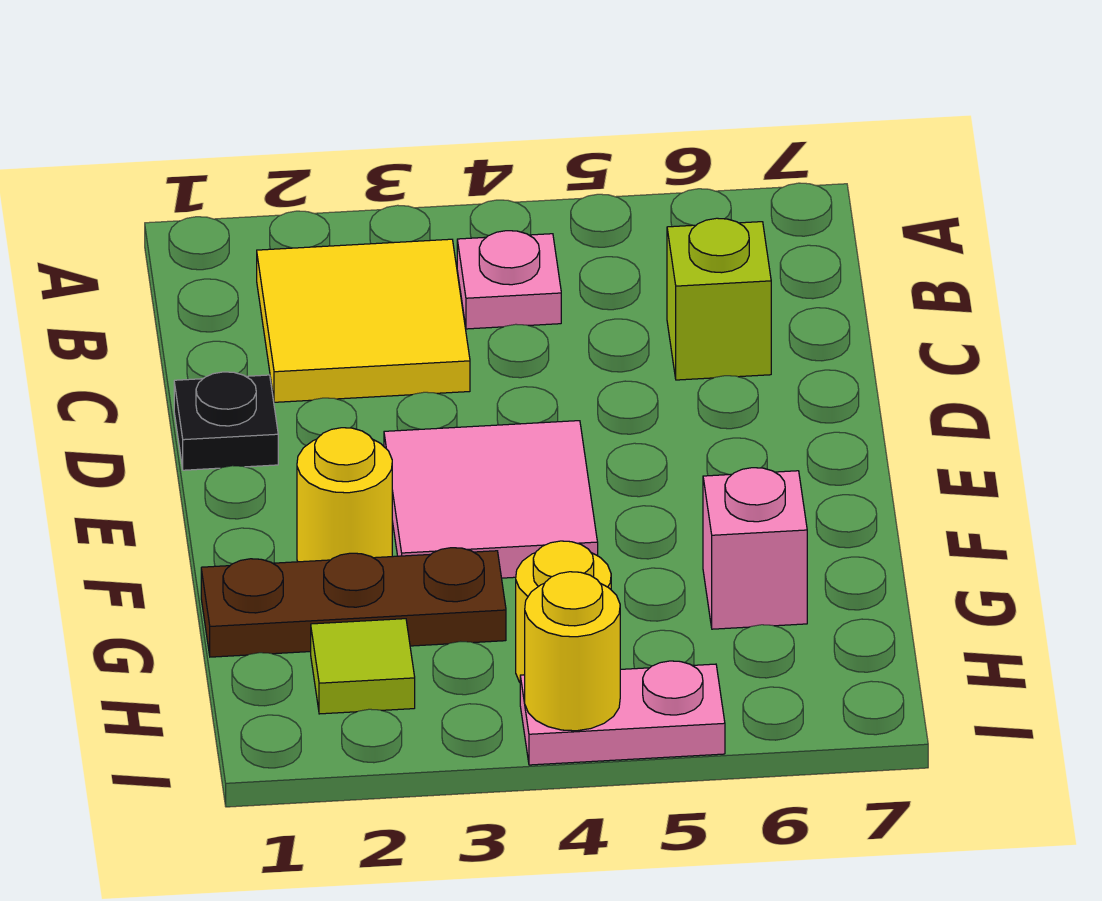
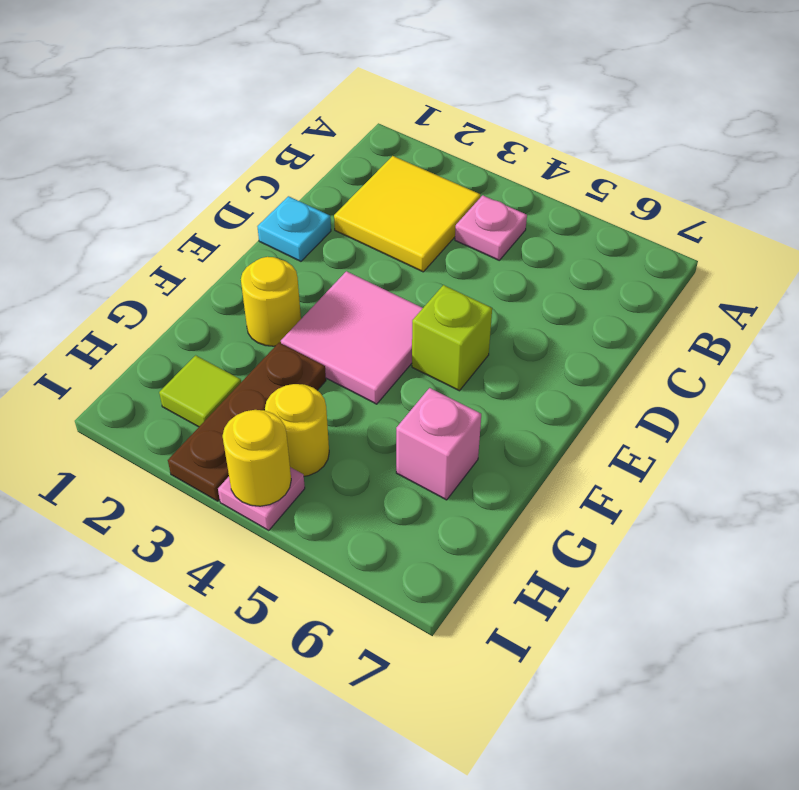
lime brick C6 level 1 -> lime brick E5 level 1
black plate D1 level 1 -> cyan plate D1 level 1
brown plate G1:G3 level 1 -> brown plate G3:I3 level 1
pink plate I4:I5 level 1 -> pink plate I4 level 1

